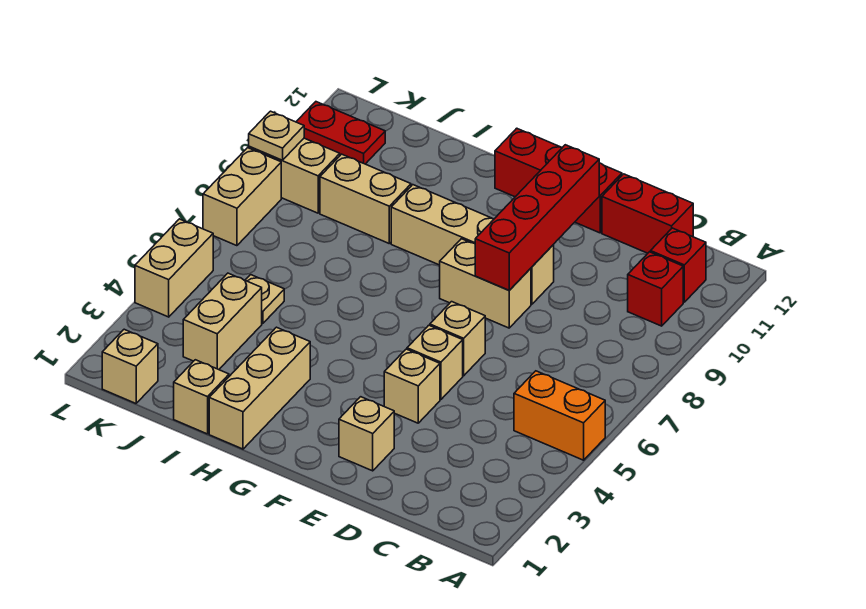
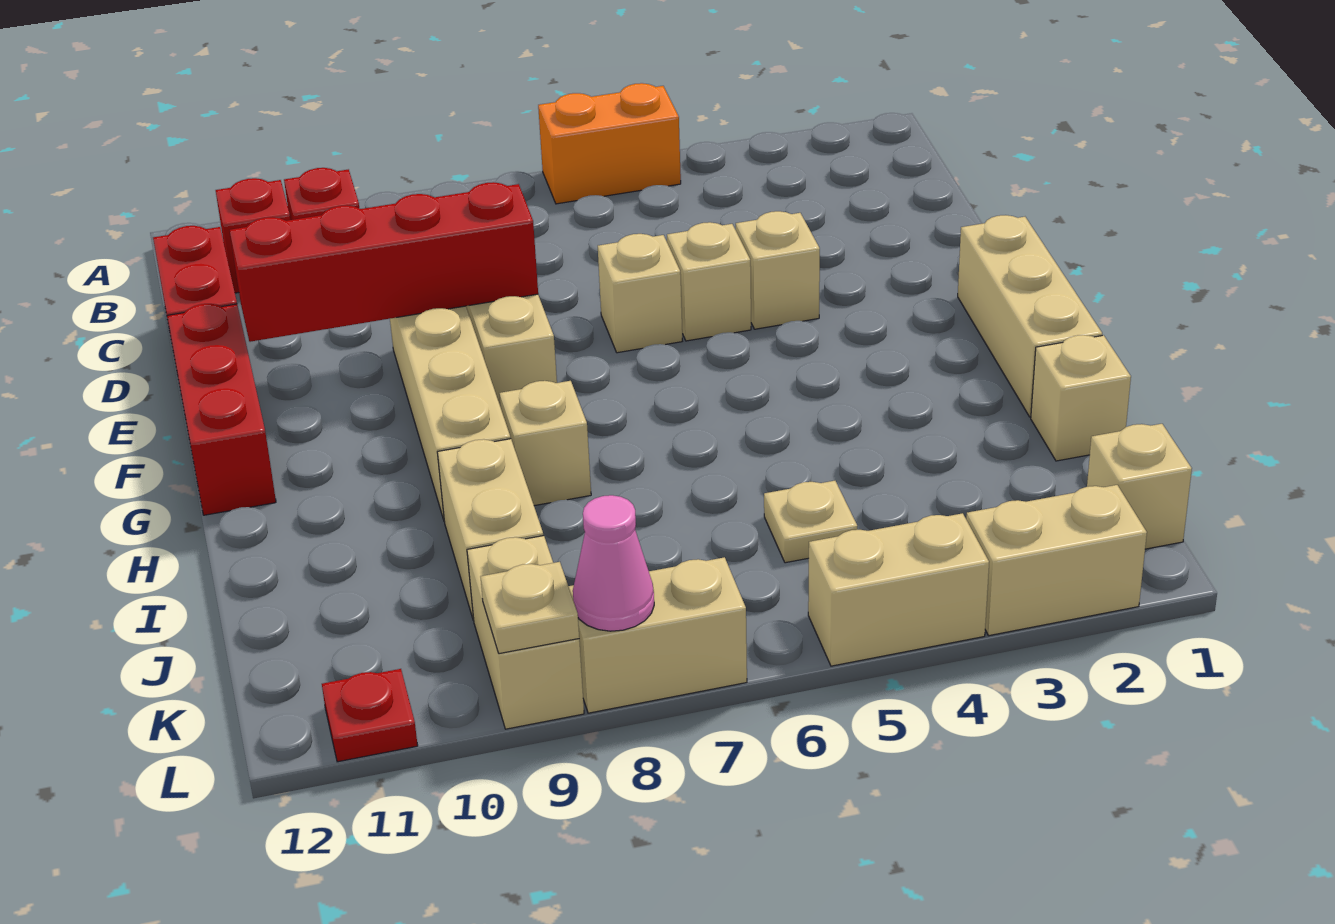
orange brick A5:B5 level 1 -> orange brick A5:A6 level 1
tan brick E2 level 1 -> tan brick H8 level 1
tan brick H1:H3 level 1 -> tan brick F1:H1 level 1
tan brick J3:J4 level 1 -> tan brick L2:L3 level 1
red plate K11:L11 level 1 -> red plate L11 level 1
none -> pink cone L8 level 2

